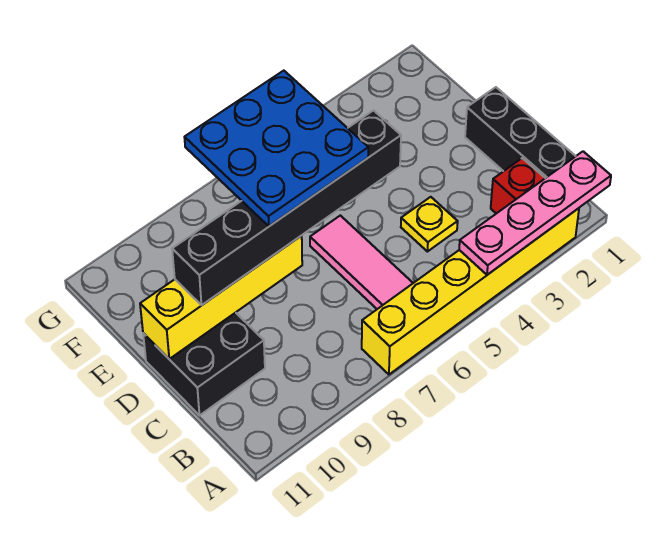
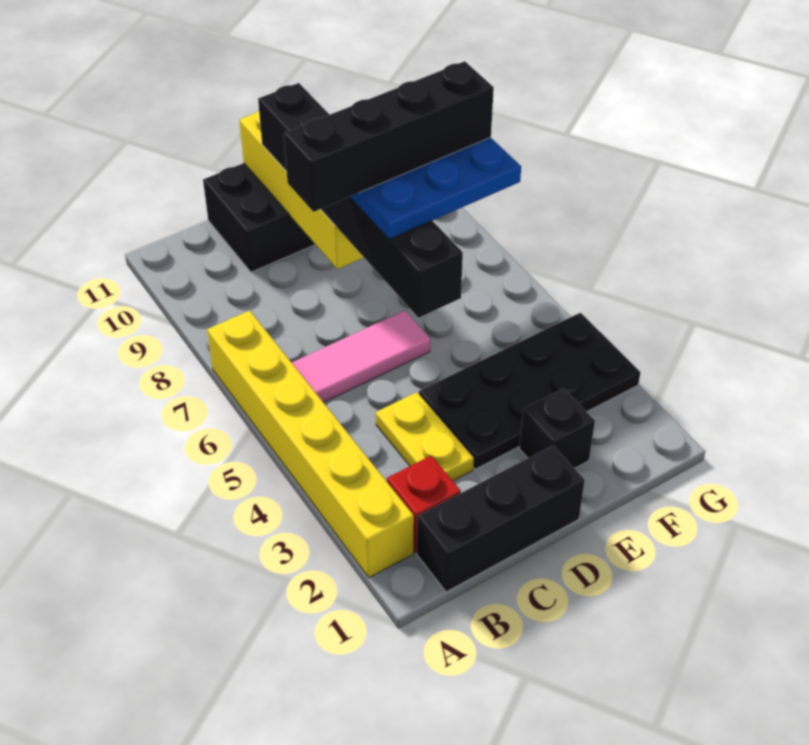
pink plate A1:A4 level 2 -> none
yellow plate C4 level 1 -> yellow plate C3:C4 level 1
none -> black brick C7:F7 level 5
none -> black plate D3:G4 level 1
none -> black brick E2 level 1

